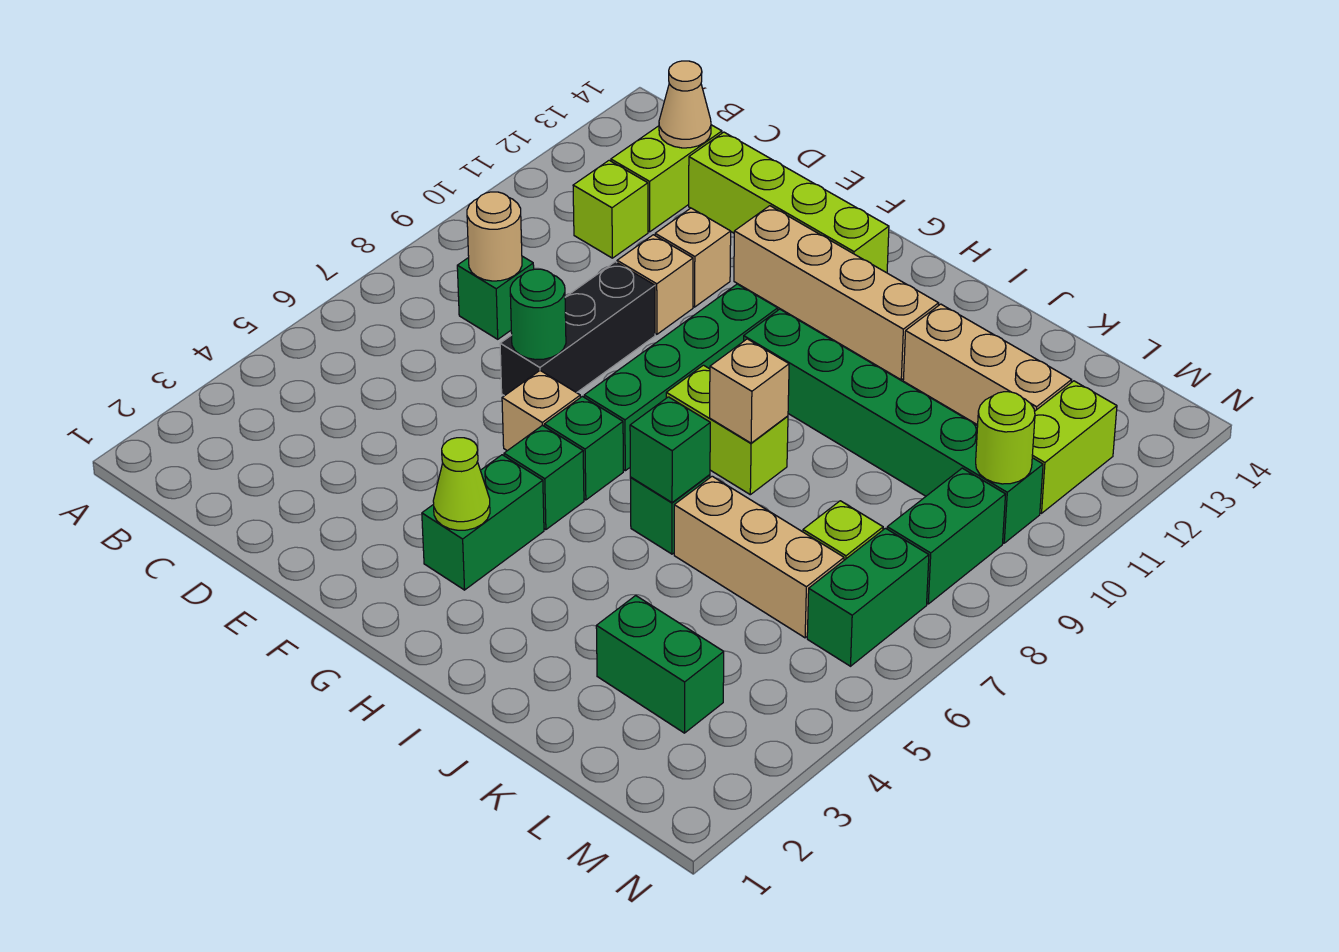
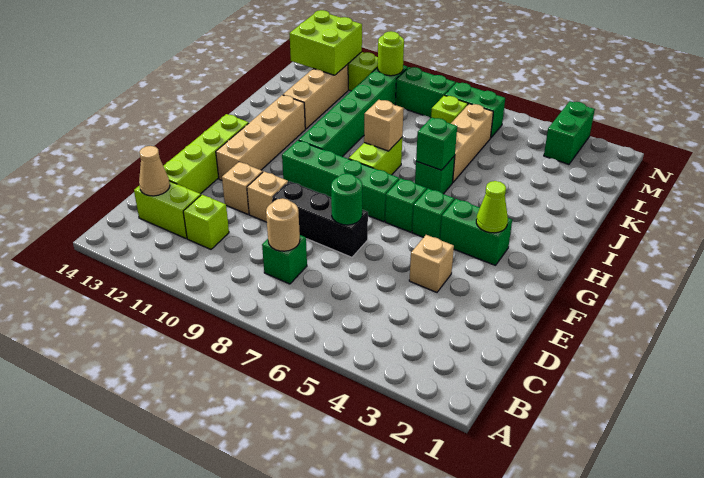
tan brick F6 level 1 -> tan brick E4 level 1
green brick K3:L3 level 1 -> green brick M3:N3 level 1
none -> lime brick L12:M13 level 2

